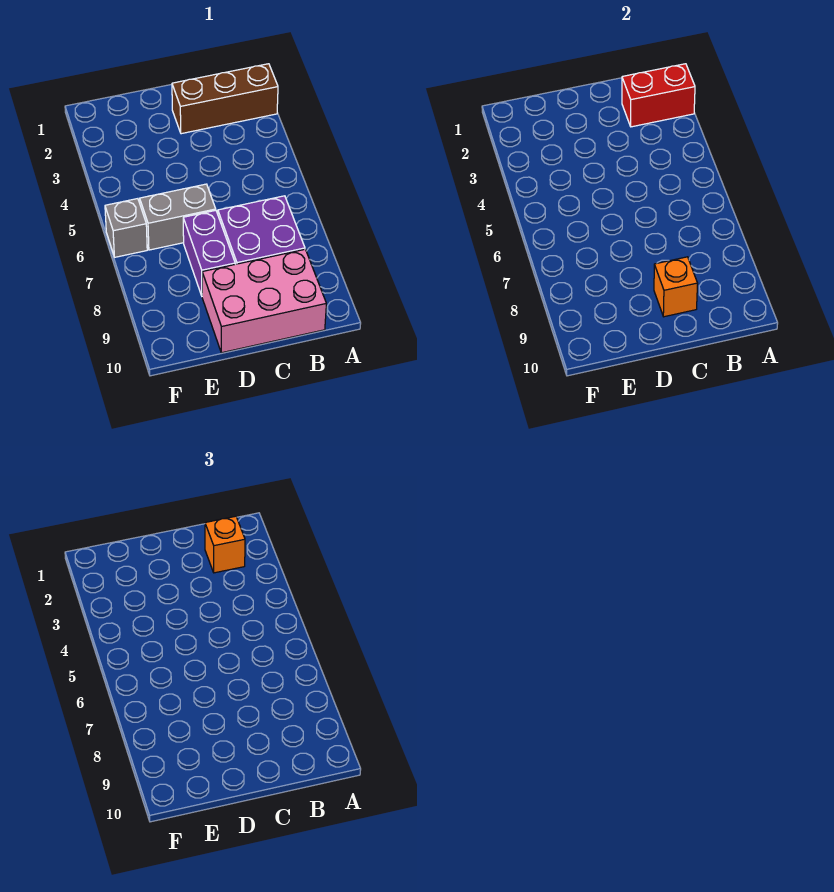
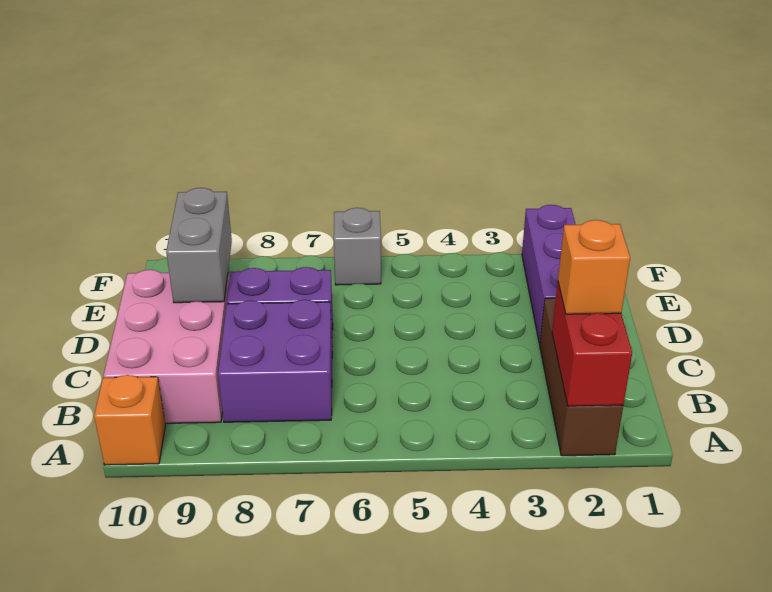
orange brick C9 level 2 -> orange brick A10 level 1
none -> purple brick D2:F2 level 1
grey brick D6:E6 level 1 -> grey brick D9:E9 level 2

